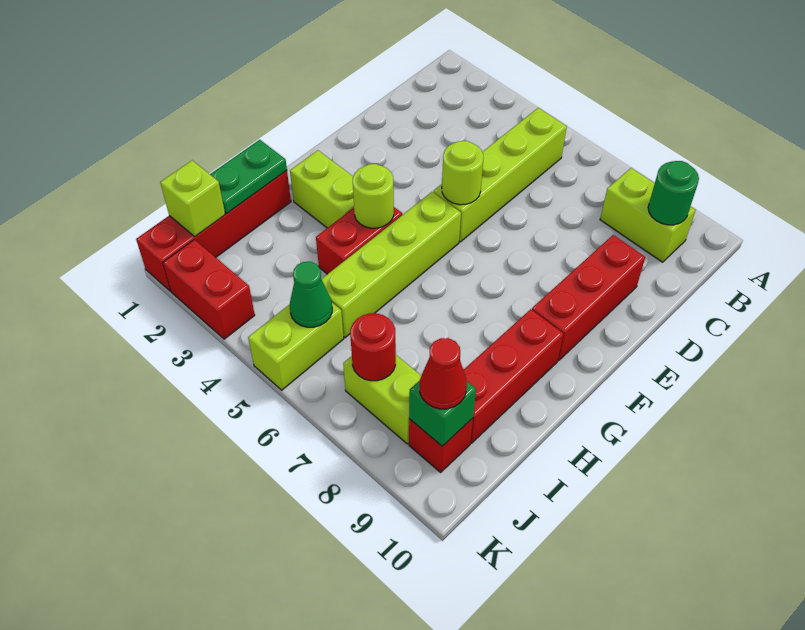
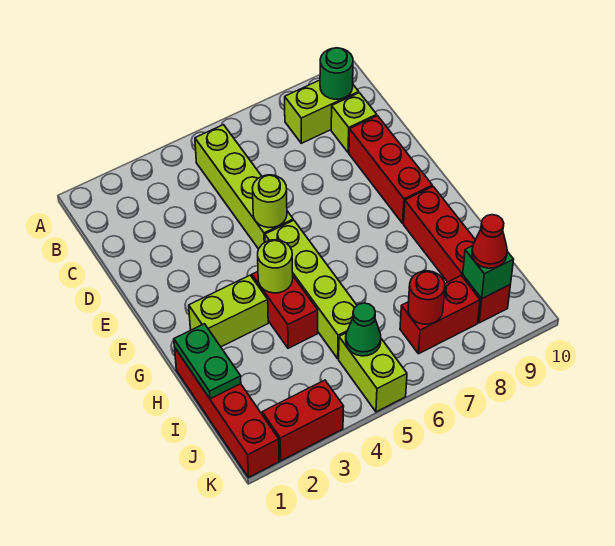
lime brick J1 level 2 -> lime brick C9 level 1
lime brick J7:J8 level 1 -> red brick J7:J8 level 1

